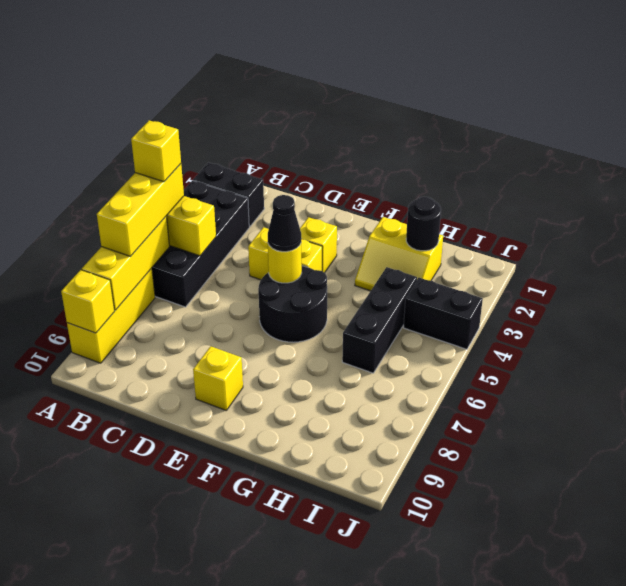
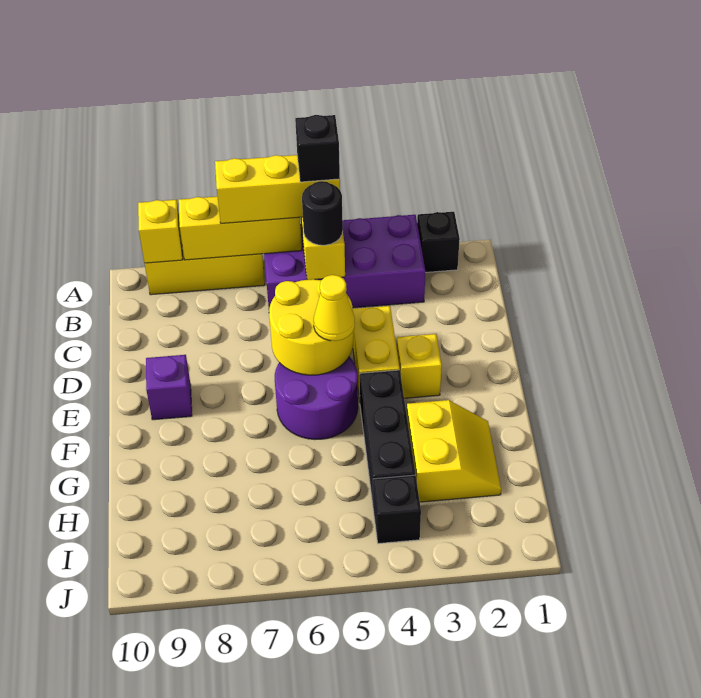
black brick A2:B2 level 1 -> black brick A2 level 1
black brick A3:B6 level 1 -> purple brick A3:B6 level 1
yellow brick A5 level 4 -> black brick A5 level 4
black round brick E5:F6 level 1 -> purple round brick E5:F6 level 1
yellow round brick E5 level 2 -> yellow round brick D5:E6 level 2
black cone E5 level 3 -> yellow cone E5 level 3
yellow brick E9 level 1 -> purple brick E9 level 1
yellow slope G2:H3 level 1 top 2 -> yellow slope G2:H3 level 1 top 3
black round brick H2 level 2 -> black round brick B5 level 3
black brick H4:H6 level 1 -> black brick F4:H4 level 1
black brick I4:J4 level 1 -> black brick I4 level 1

